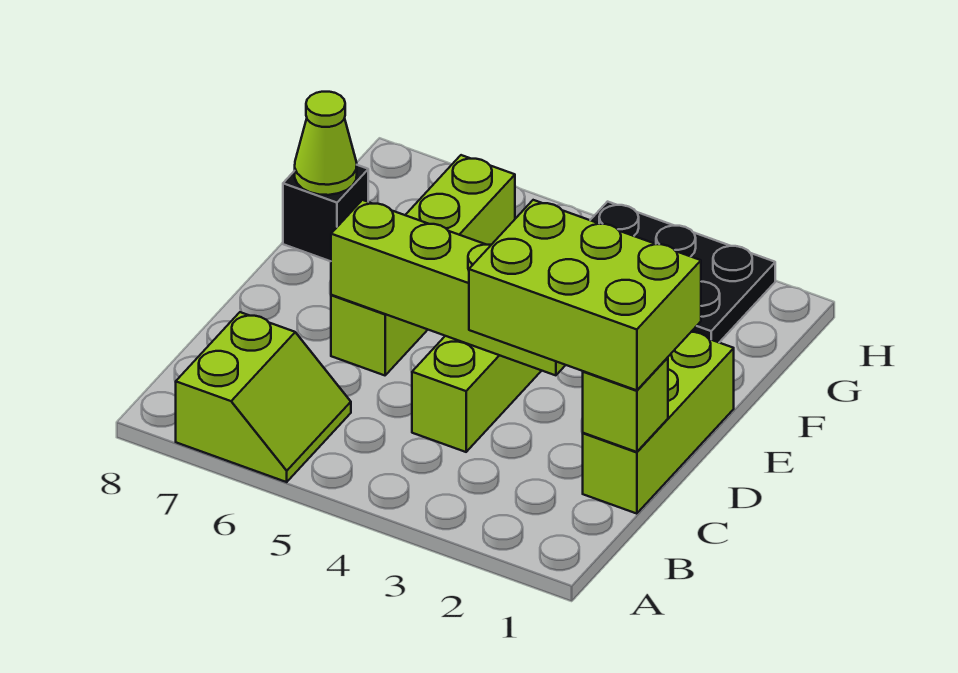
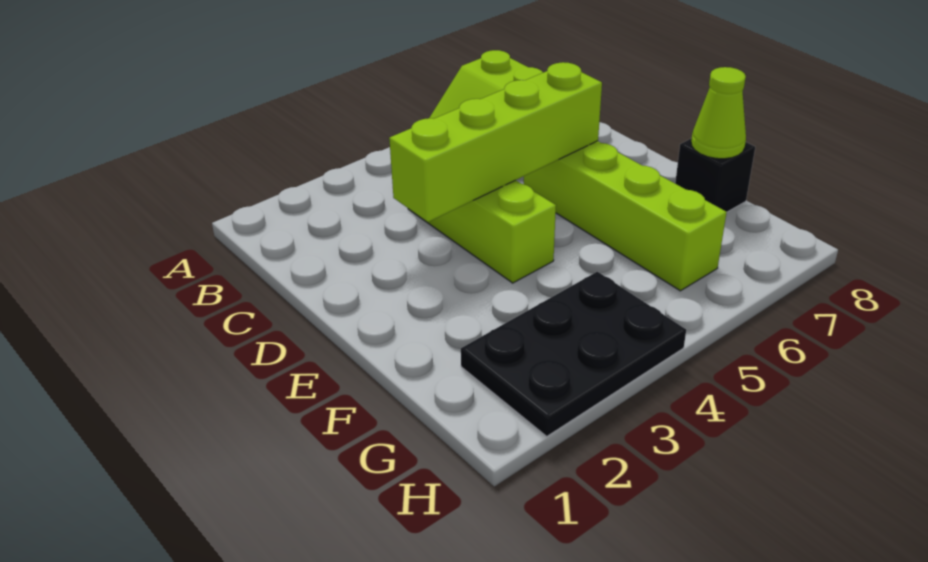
lime brick C1:E1 level 1 -> none
lime brick C1 level 2 -> none
lime brick C1:D3 level 3 -> none

